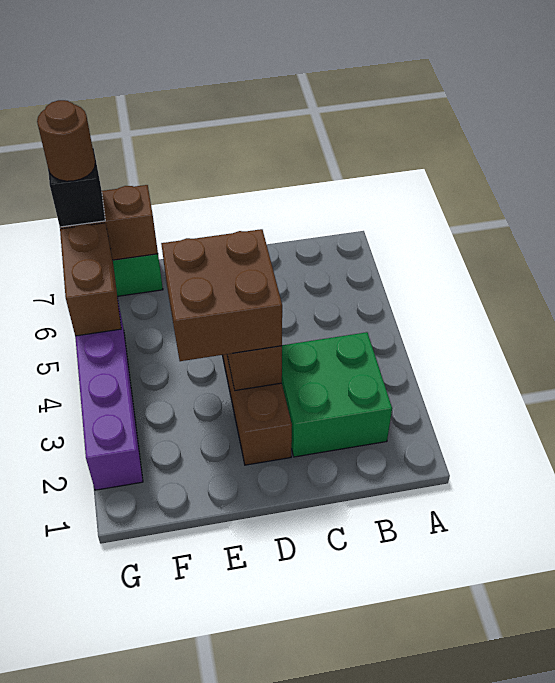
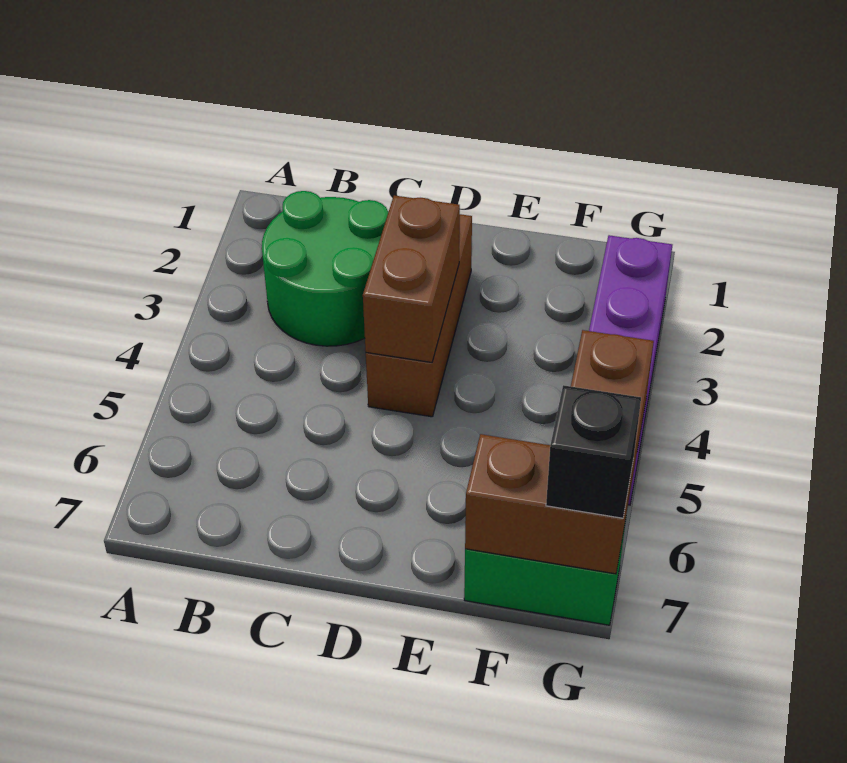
green brick B2:C3 level 1 -> green round brick B2:C3 level 1
brown brick D3:E4 level 3 -> none
brown round brick G7 level 4 -> none

